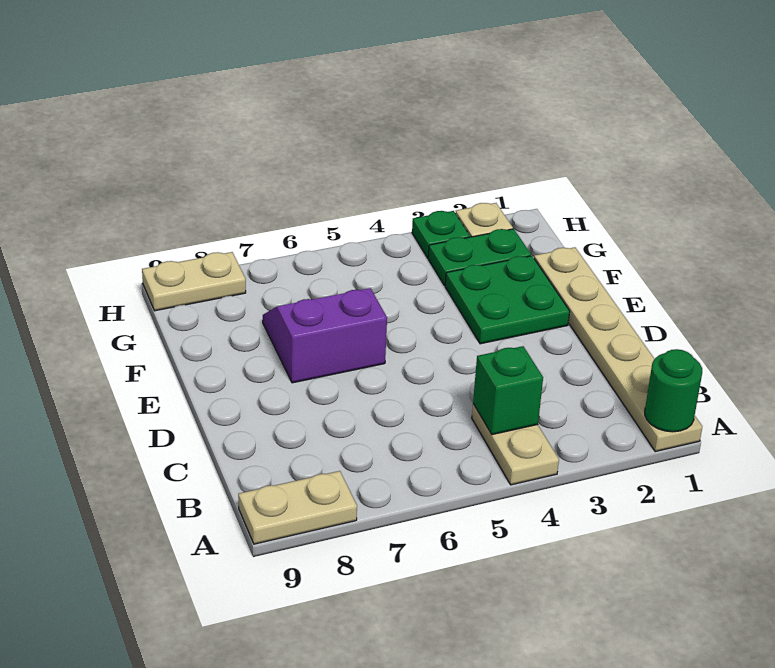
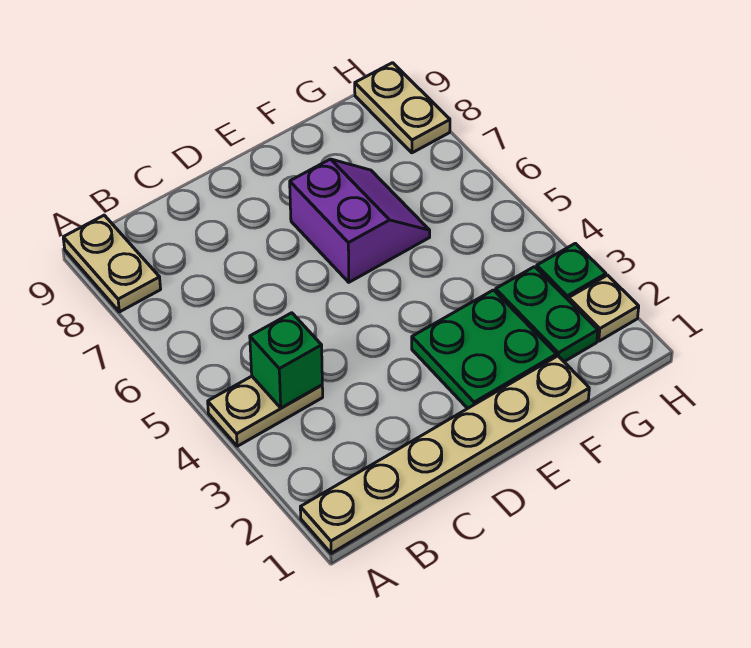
green round brick A1 level 2 -> none

